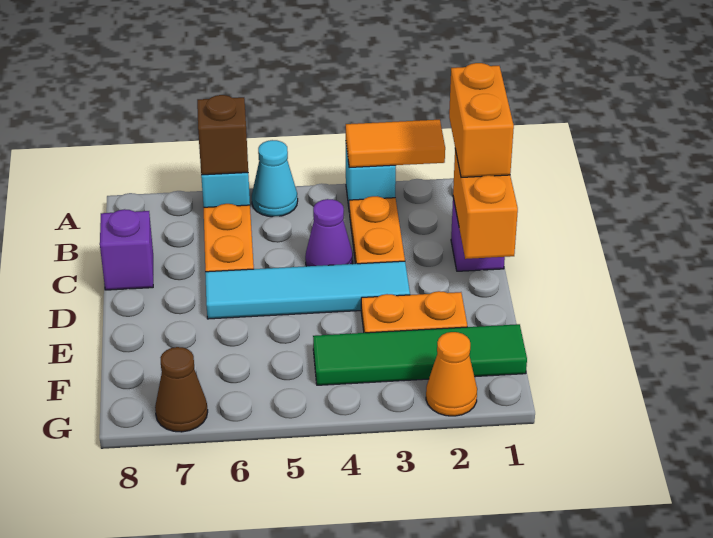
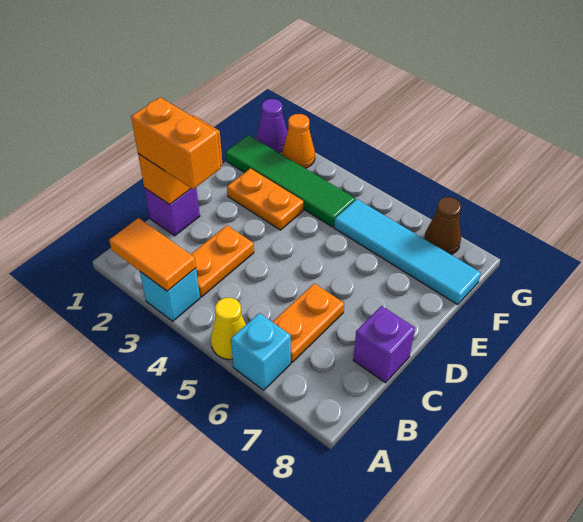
cyan cone A5 level 1 -> yellow cone A5 level 1
brown brick A6 level 2 -> none
orange brick B1:C1 level 3 -> orange brick C1:C2 level 3
purple cone C4 level 1 -> purple cone G1 level 1
cyan tile D3:D6 level 1 -> cyan tile F5:F8 level 1

